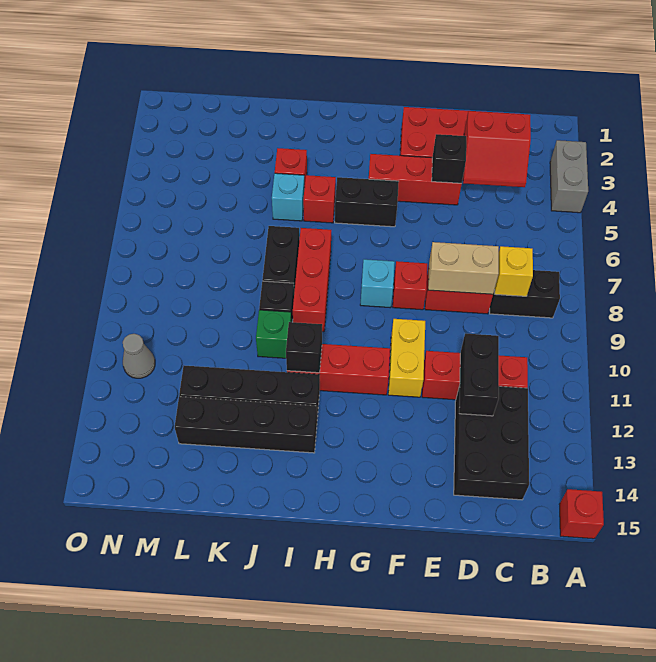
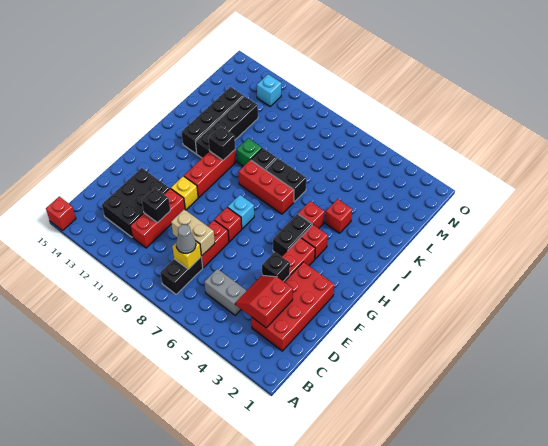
grey brick A3:A4 level 1 -> grey brick C5:C6 level 1
black brick C12:D14 level 1 -> black brick C12:E13 level 1
tan brick D8:E8 level 2 -> tan brick D8:D9 level 2
black brick D11:D12 level 2 -> black brick D11 level 2
yellow brick F10:F11 level 1 -> yellow brick F11 level 1
none -> red brick H4 level 1
cyan brick J5 level 1 -> cyan brick N12 level 1
grey cone N11 level 1 -> grey cone C8 level 3

